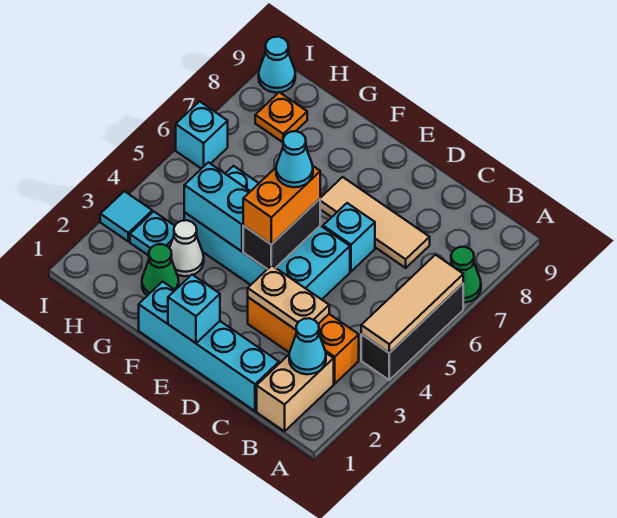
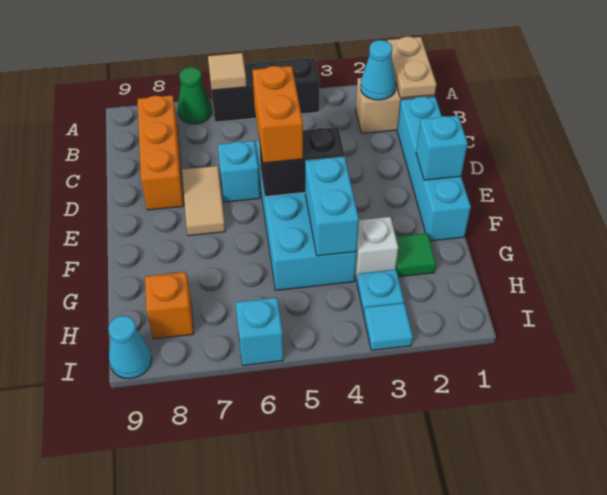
tan tile A4:A6 level 2 -> tan tile A6 level 2
orange brick B3:D3 level 1 -> orange brick B8:D8 level 1
tan plate C3:D3 level 2 -> tan plate A1:B1 level 2
tan tile C7:E7 level 1 -> tan tile D7:E7 level 1
orange brick E4:E5 level 3 -> orange brick D5:E5 level 3
cyan cone E5 level 4 -> none
green cone G2 level 1 -> green tile G2 level 1
white cone G3 level 1 -> white brick G3 level 1
orange plate H8 level 1 -> orange brick H8 level 1

